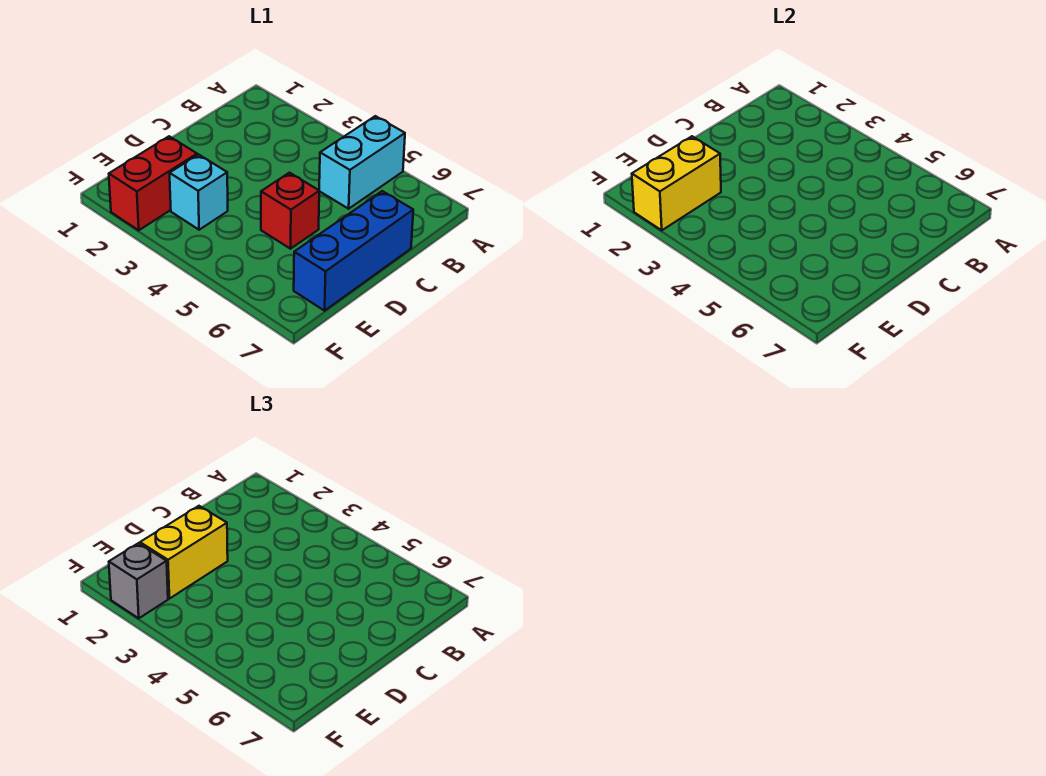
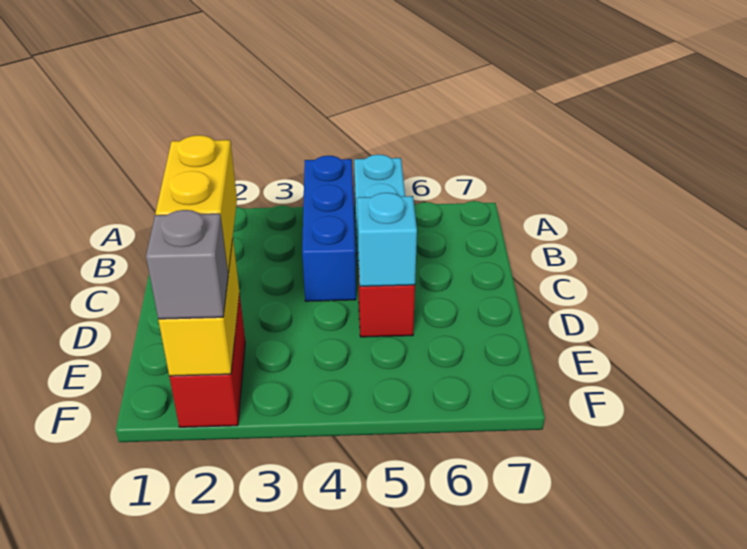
blue brick C7:E7 level 1 -> blue brick A4:C4 level 1
cyan brick E3 level 1 -> cyan brick D5 level 2

